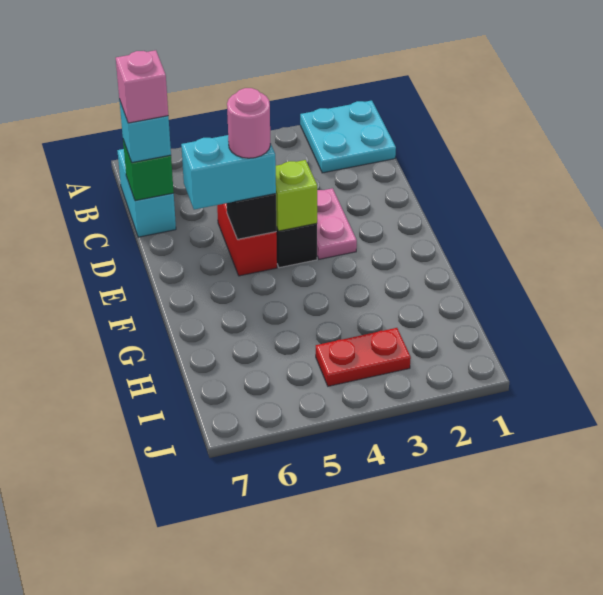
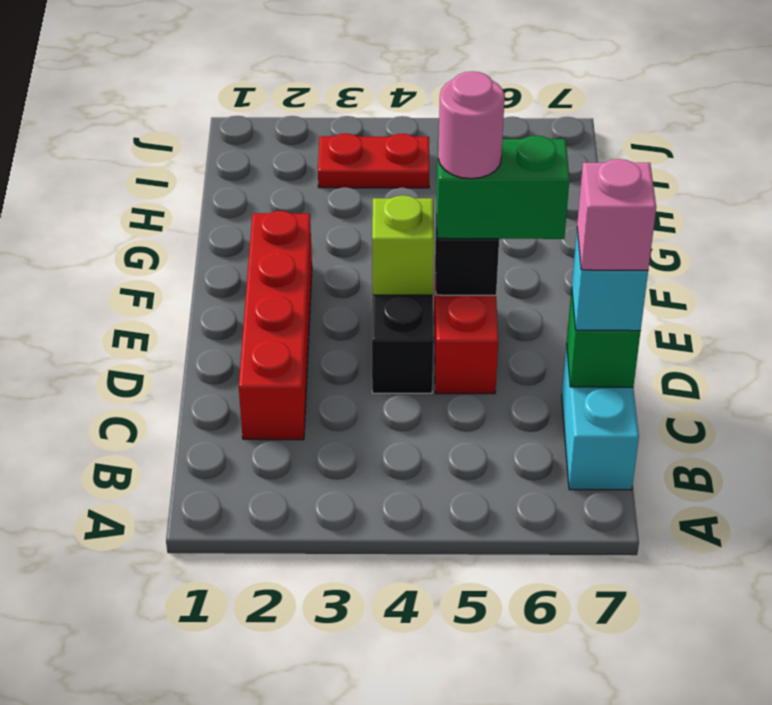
cyan plate A1:B2 level 1 -> none
none -> red brick C2:F2 level 1
pink plate D3:E3 level 1 -> none
cyan brick E5:E6 level 3 -> green brick E5:E6 level 3

